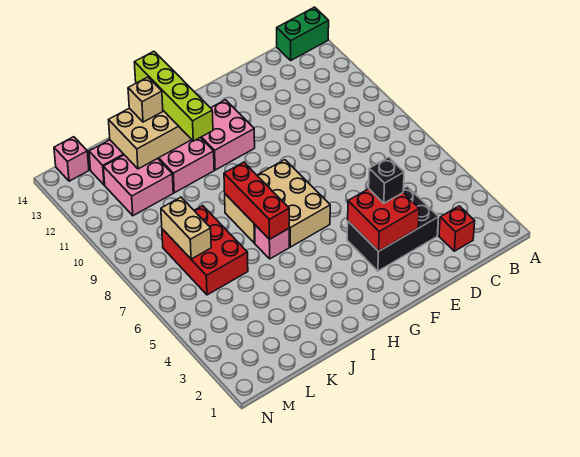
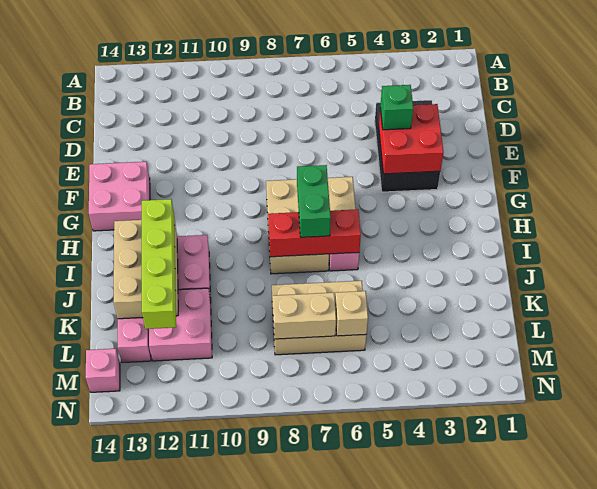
green brick A14:B14 level 1 -> green brick H7:I7 level 3
red brick C2 level 1 -> none
black brick E4 level 3 -> green brick E4 level 3
pink brick G11:H12 level 1 -> pink brick F13:G14 level 1
lime brick I11:I14 level 3 -> lime brick I12:L12 level 3
tan brick J13 level 3 -> tan brick L6 level 2
red brick K6:L8 level 1 -> tan brick K6:L8 level 1

